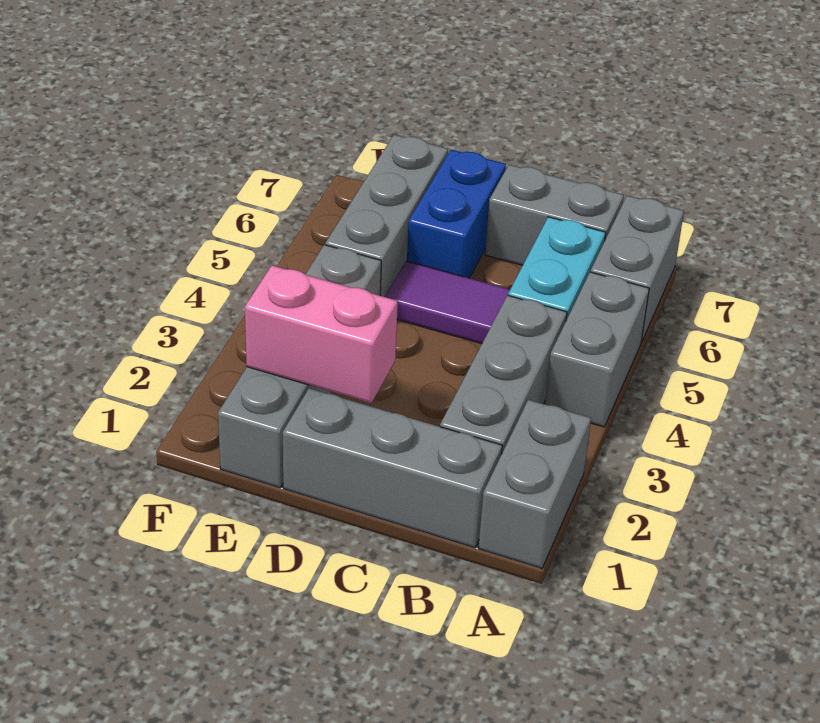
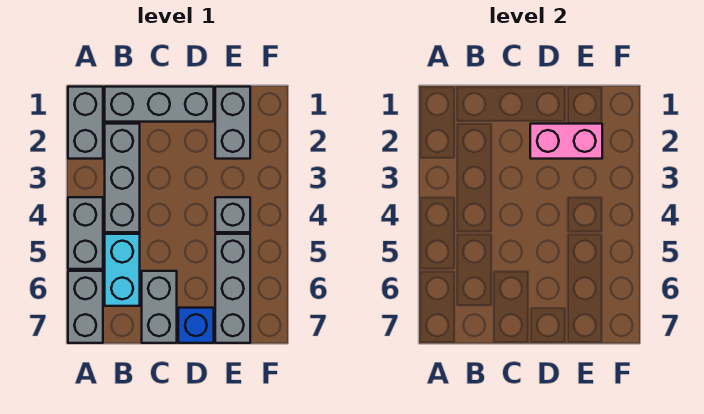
grey brick B7:C7 level 1 -> grey brick C6:C7 level 1
purple tile C5:D5 level 1 -> none
blue brick D6:D7 level 1 -> blue brick D7 level 1

